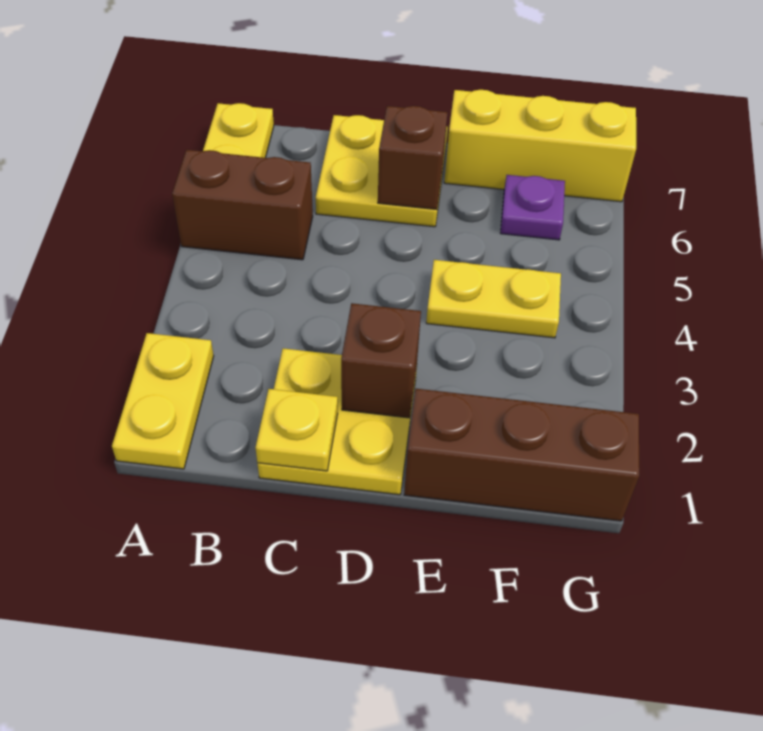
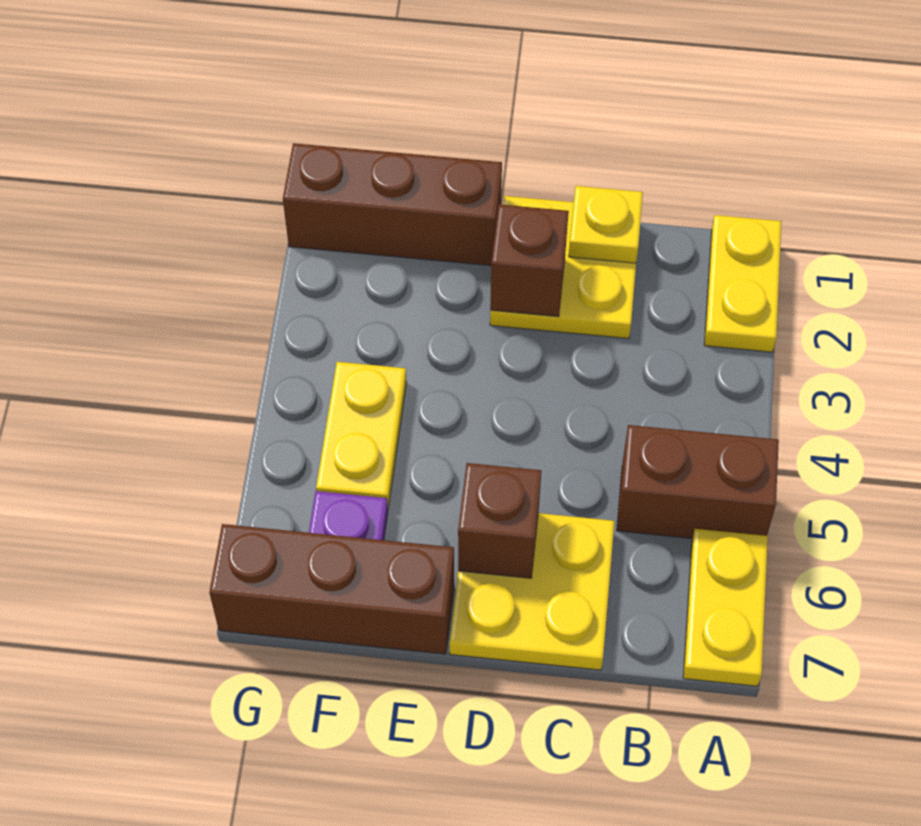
yellow plate E4:F4 level 1 -> yellow plate F4:F5 level 1
yellow brick E7:G7 level 1 -> brown brick E7:G7 level 1

